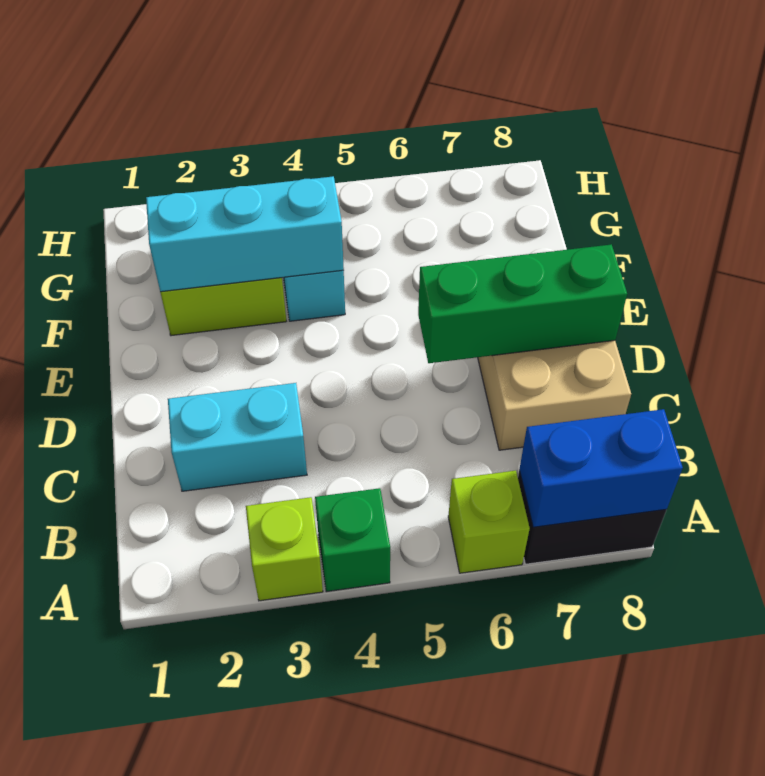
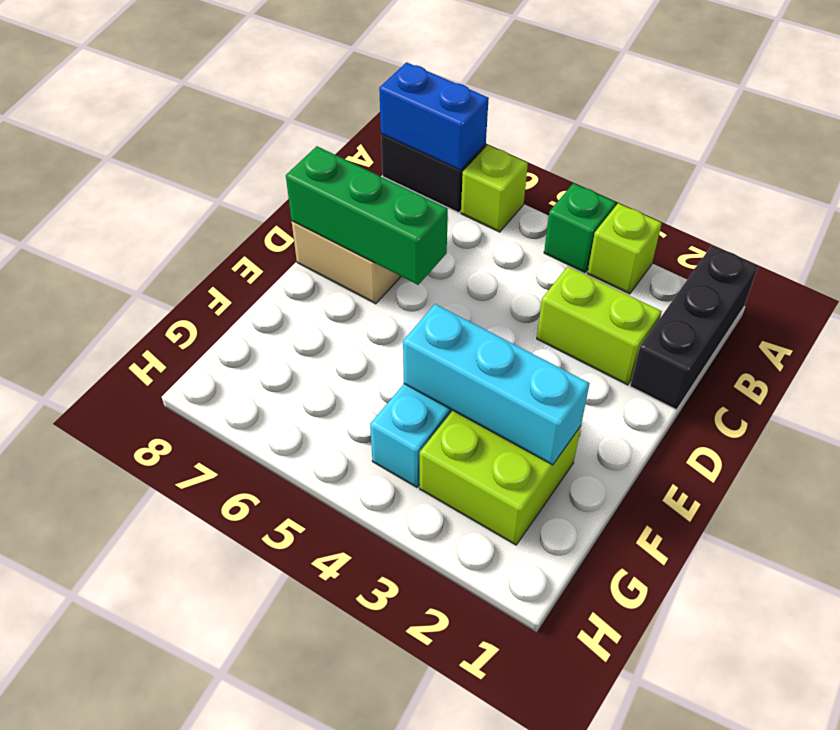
none -> black brick A1:C1 level 1
cyan brick C2:C3 level 1 -> lime brick C2:C3 level 1

